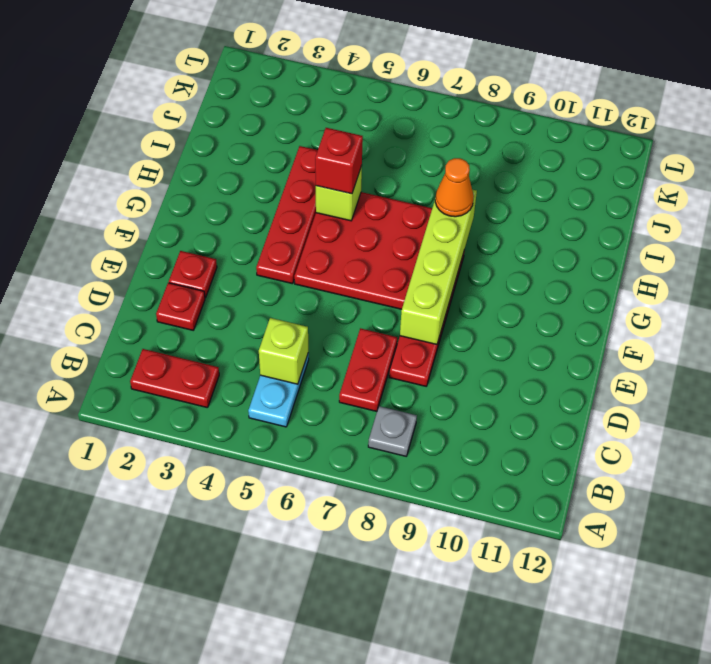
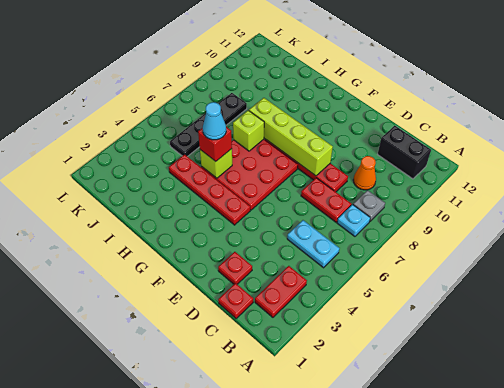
none -> cyan plate B7 level 1
none -> black brick B11:C11 level 1
lime brick C5 level 2 -> lime brick H7 level 2
red plate E2 level 1 -> red plate C1 level 1
none -> cyan cone H5 level 4
orange cone H8 level 3 -> orange cone C9 level 1
none -> black plate J5:J8 level 1

